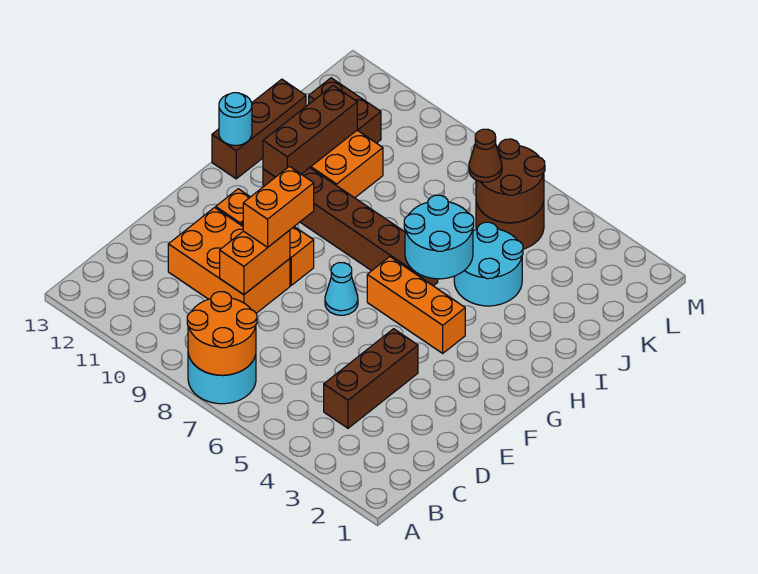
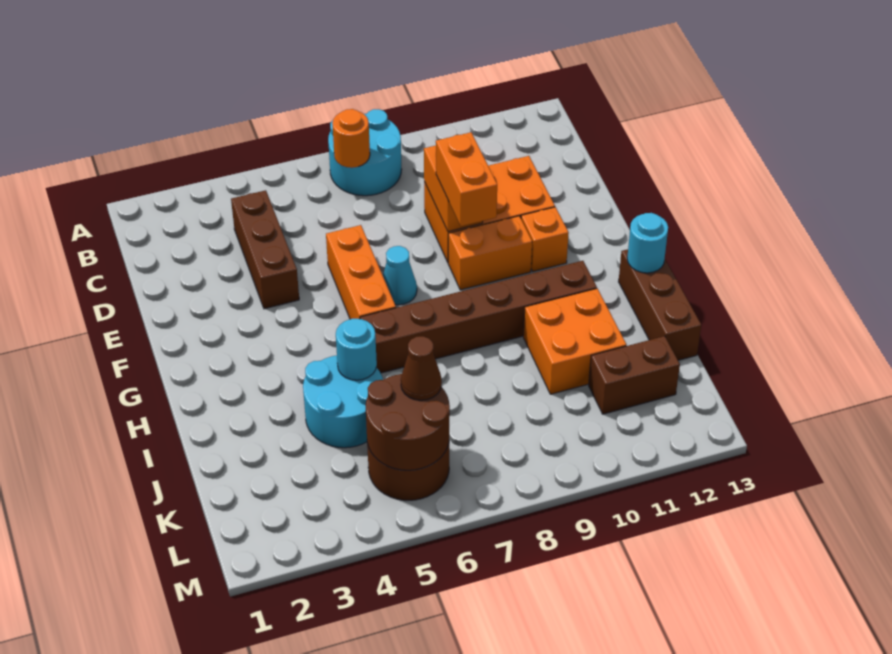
orange round brick A7:B8 level 2 -> orange round brick B7 level 2
orange brick G4:G6 level 1 -> orange brick E6:G6 level 1
cyan round brick H5:I6 level 2 -> cyan round brick I5 level 2
brown brick H11:J11 level 2 -> none

